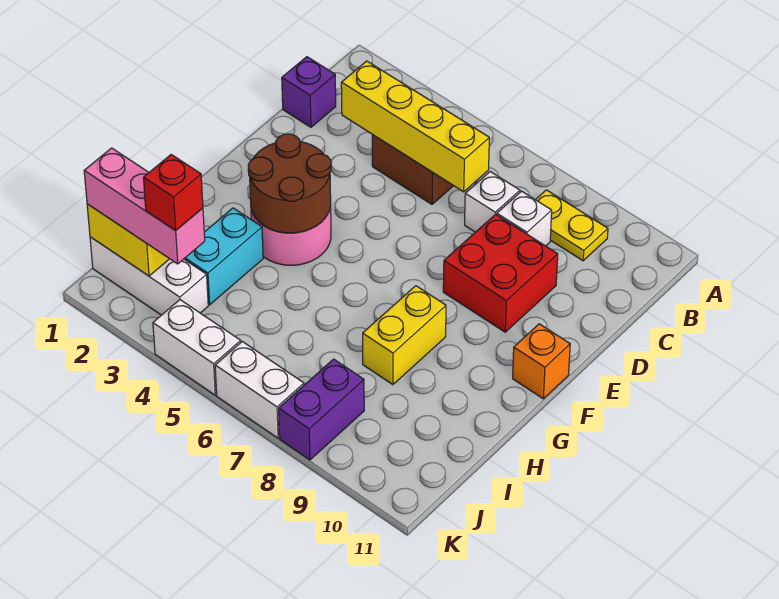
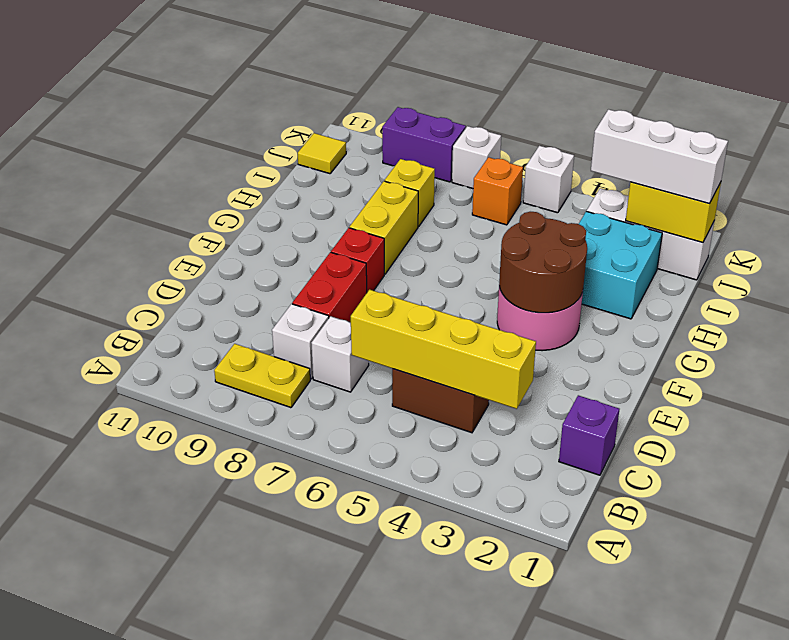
red brick D8:E9 level 1 -> red brick D8:E8 level 1
orange brick F11 level 1 -> orange brick J6 level 1
cyan brick H3:I3 level 1 -> cyan brick H2:I3 level 1
none -> yellow brick I8 level 1
pink brick J1:J3 level 3 -> white brick J1:J3 level 3
red brick J3 level 4 -> red brick F8 level 1
purple brick J8:K8 level 1 -> purple brick K8:K9 level 1
none -> yellow tile J11 level 1
white brick K4:K5 level 1 -> white brick K5 level 1
white brick K6:K7 level 1 -> white brick K7 level 1

